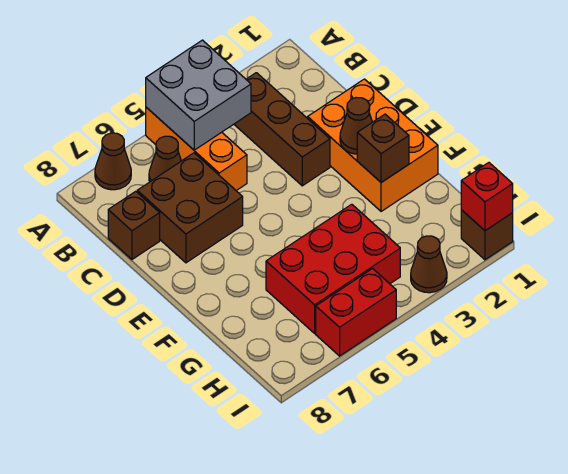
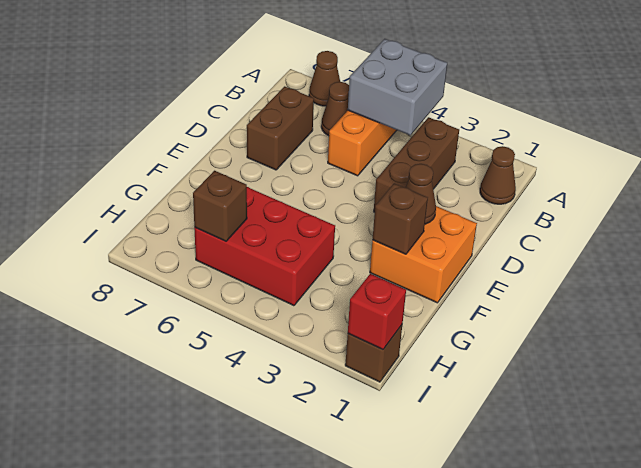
brown brick C6:D7 level 1 -> brown brick C7:D7 level 1
brown brick C8 level 1 -> brown brick H6 level 2
orange brick D1:F2 level 1 -> orange brick E1:F2 level 1
brown cone I3 level 1 -> brown cone B1 level 1
red brick I5:I6 level 1 -> none

